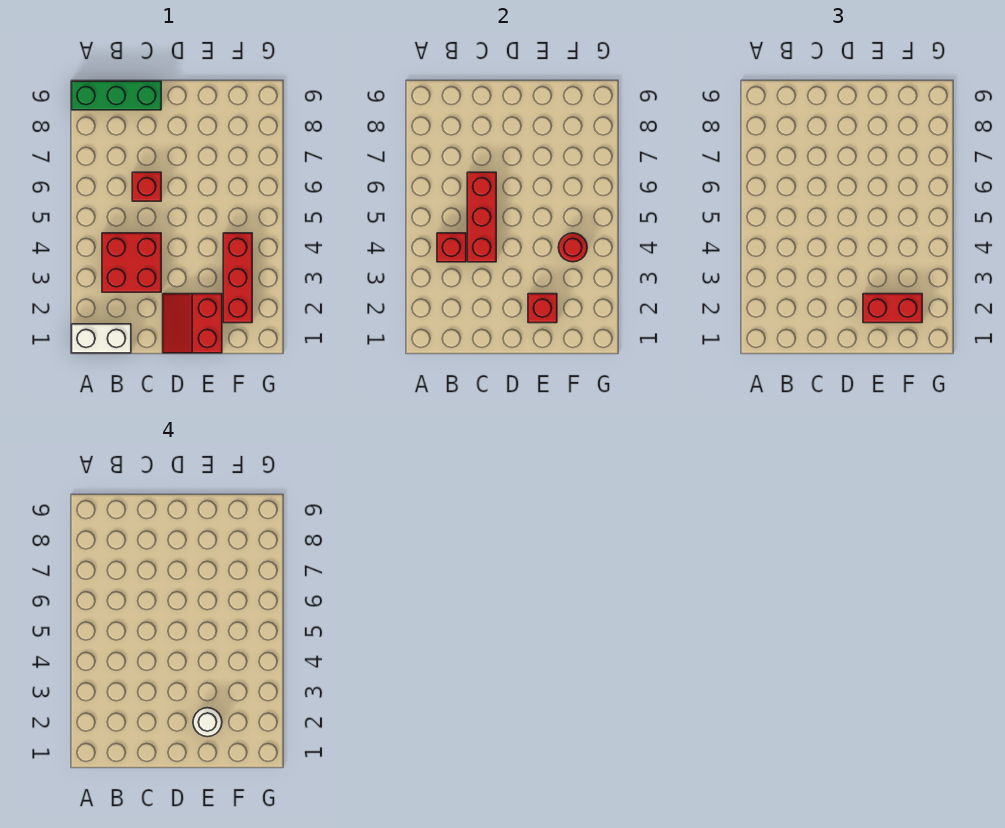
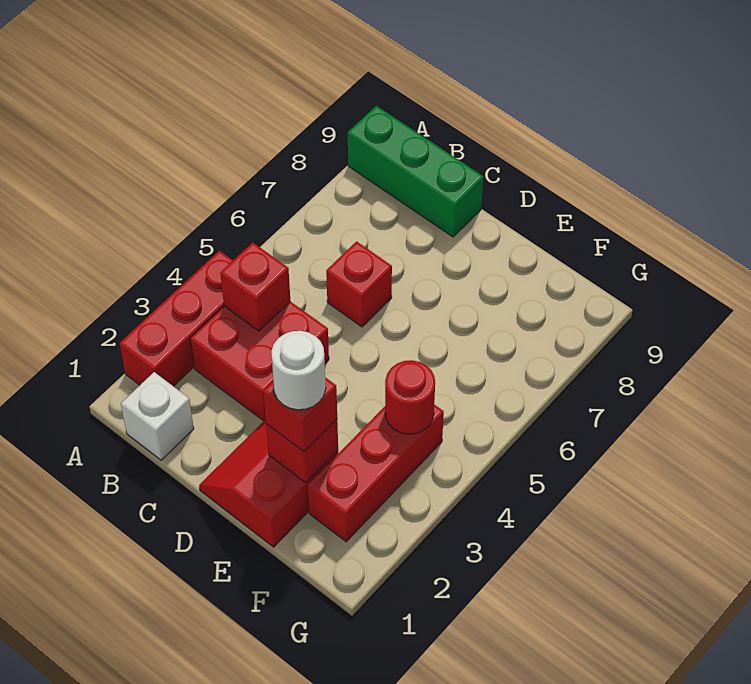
white brick A1:B1 level 1 -> white brick B1 level 1
red brick C4:C6 level 2 -> red brick A2:A4 level 1
red brick E2:F2 level 3 -> red brick E2 level 3

